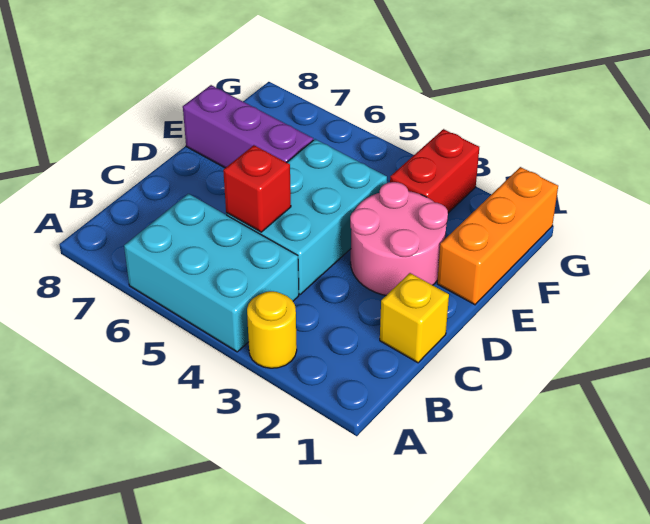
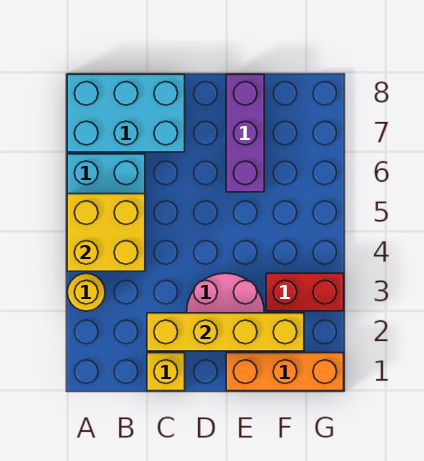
none -> yellow brick A4:B5 level 2
none -> yellow brick C2:F2 level 2
cyan brick C4:E5 level 1 -> cyan brick A7:C8 level 1
red brick C5 level 2 -> none

